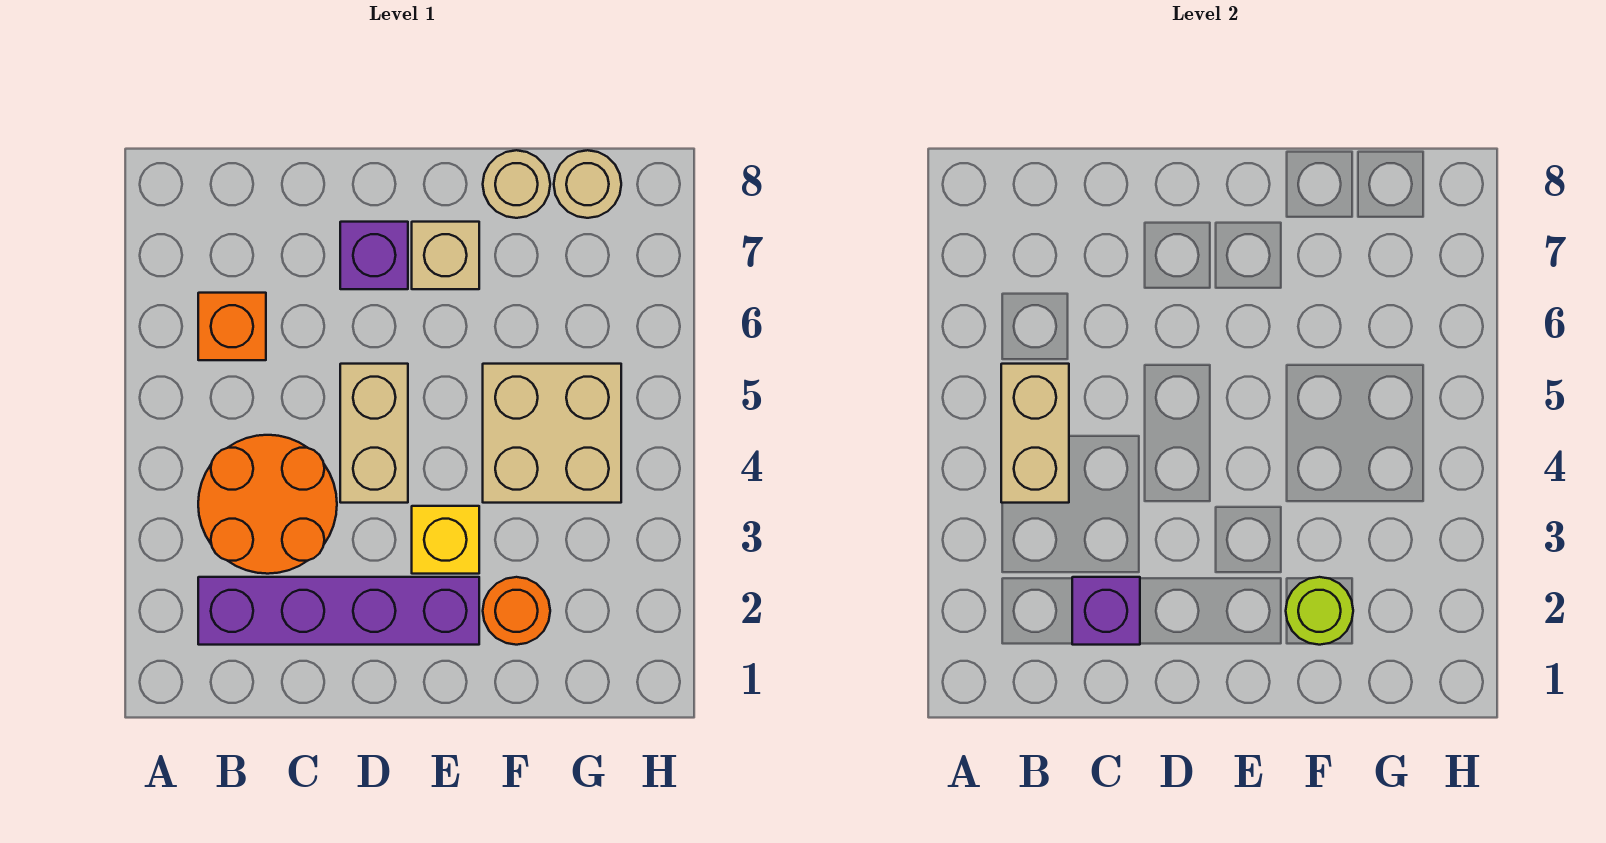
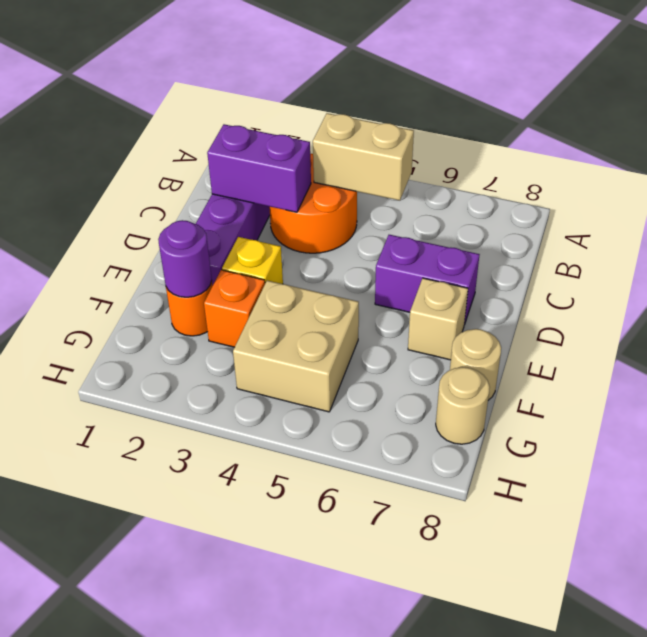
orange brick B6 level 1 -> orange brick F3 level 1
purple brick C2 level 2 -> purple brick C2:C3 level 2
tan brick D4:D5 level 1 -> none
purple brick D7 level 1 -> purple brick D6:D7 level 1
lime round brick F2 level 2 -> purple round brick F2 level 2

